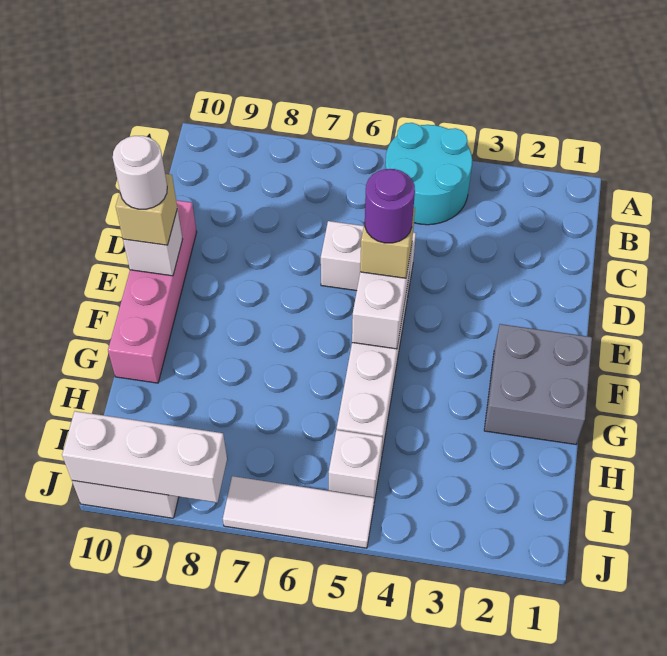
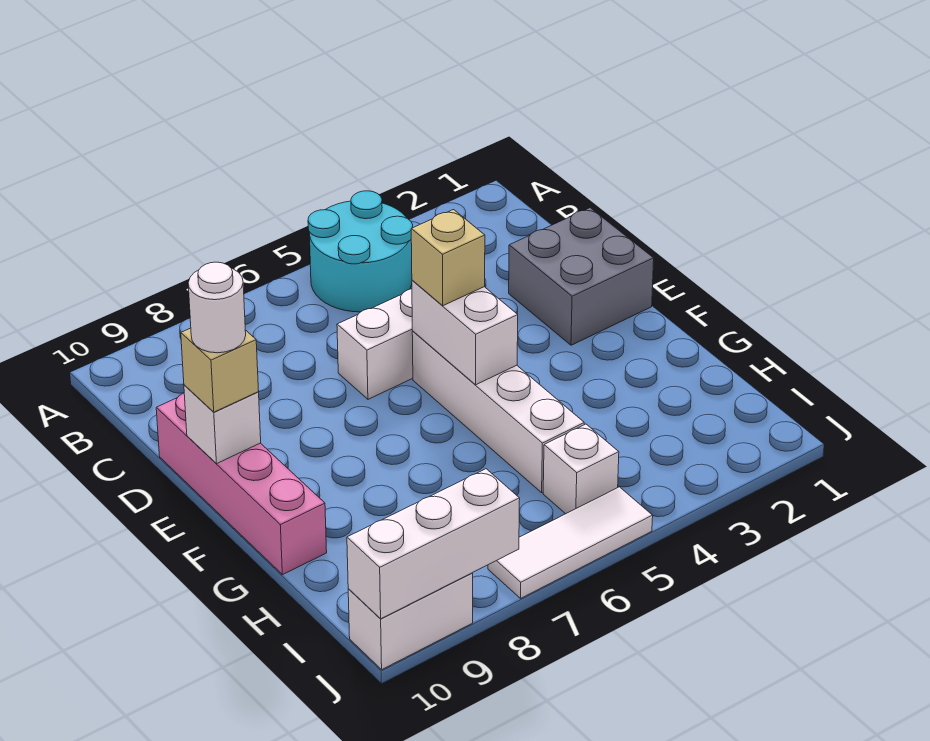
purple round brick E5 level 4 -> none
grey brick F1:G2 level 1 -> grey brick D1:E2 level 1

